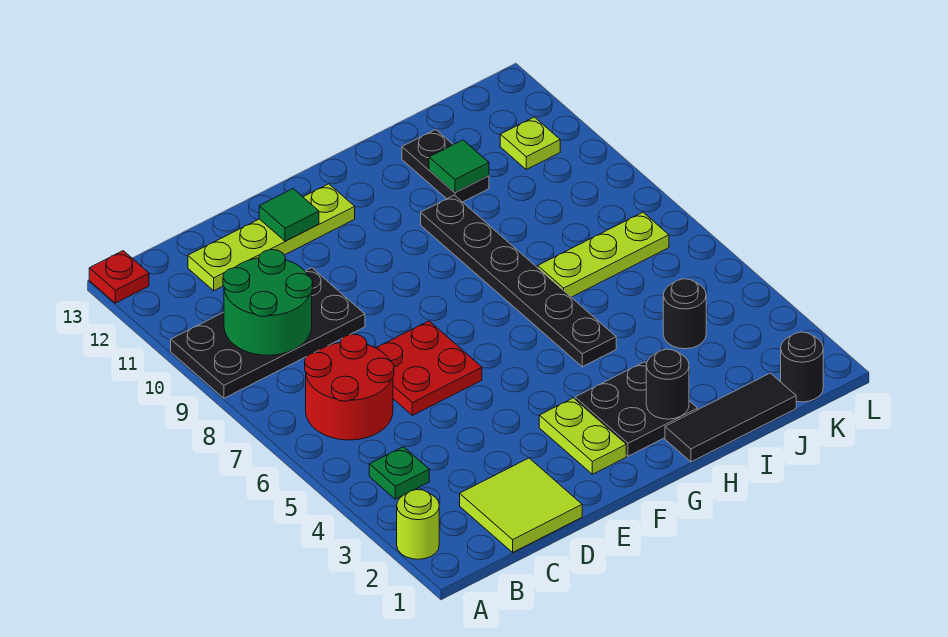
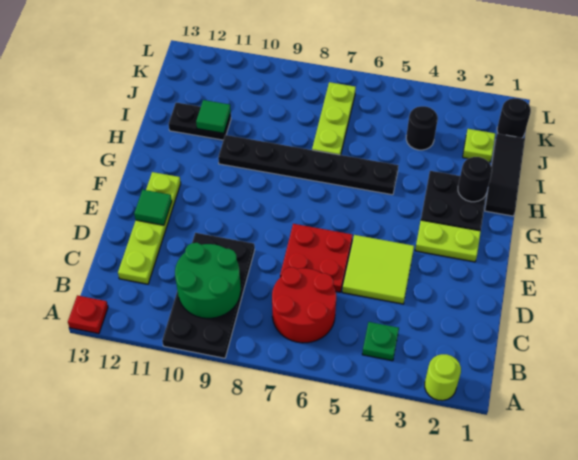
lime tile C1:D2 level 1 -> lime tile D4:E5 level 1
lime plate K11 level 1 -> lime plate J2 level 1

